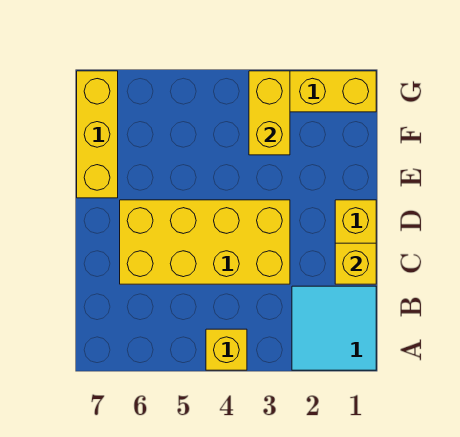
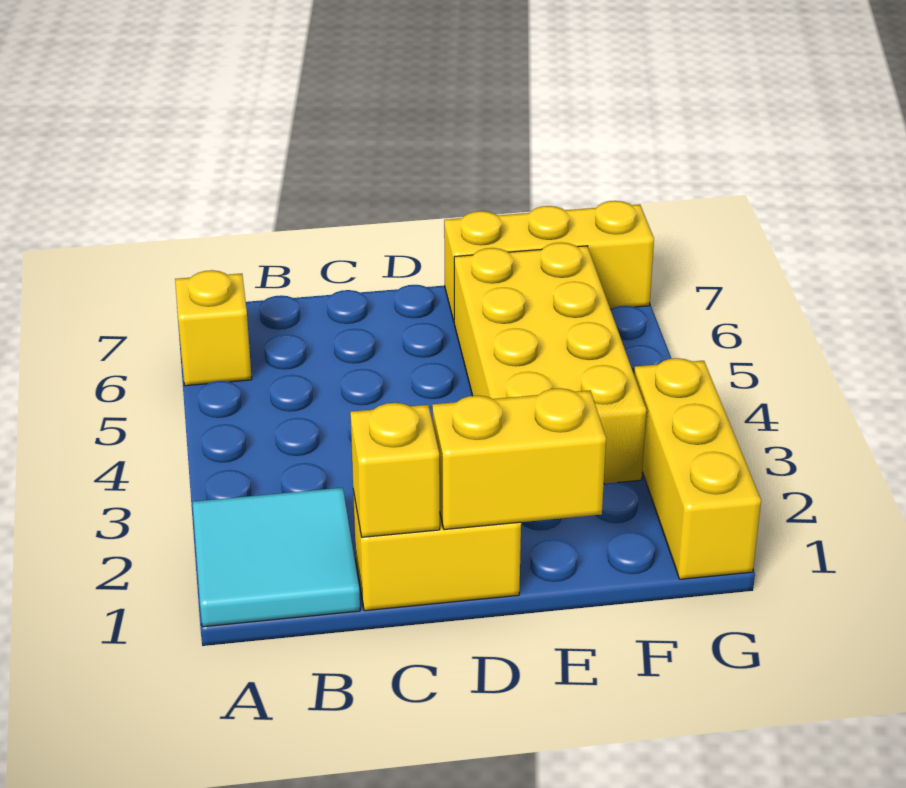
yellow brick A4 level 1 -> yellow brick A6 level 1
yellow brick C3:D6 level 1 -> yellow brick E3:F6 level 1
yellow brick F3:G3 level 2 -> yellow brick D1:E1 level 2

